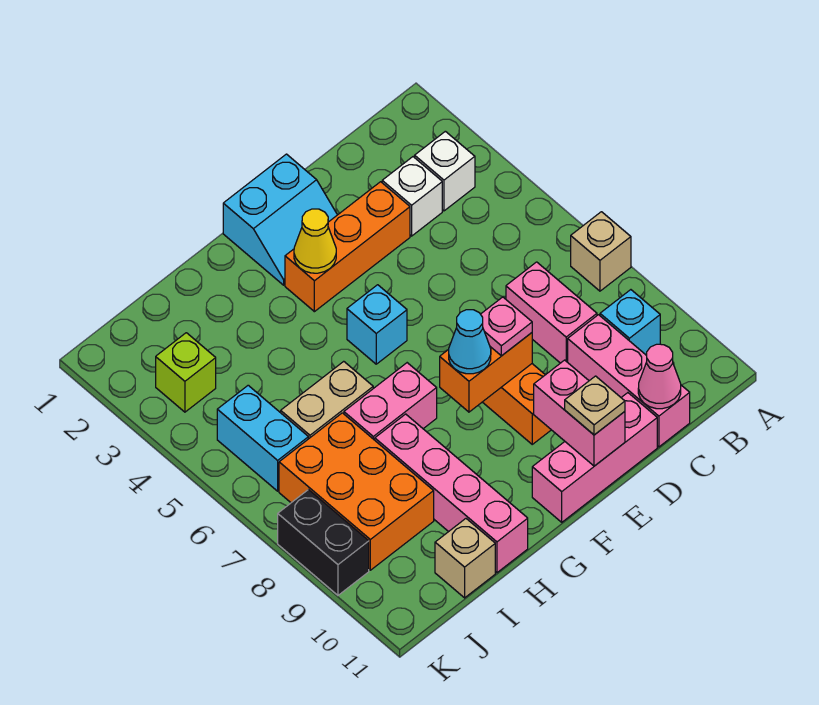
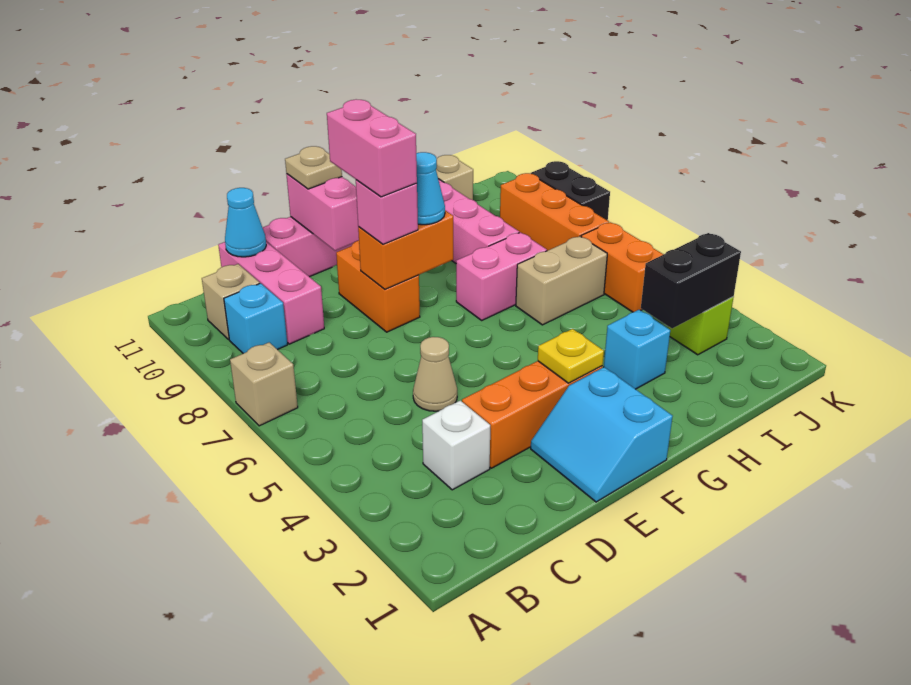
white brick B3 level 1 -> none
none -> tan brick B10 level 1
pink brick C7:C8 level 1 -> pink brick E8:E9 level 4
pink cone C11 level 2 -> cyan cone C11 level 2
none -> tan cone D5 level 1
cyan slope E1:F2 level 1 top 1 -> cyan slope E1:F2 level 1 top F
pink plate E8 level 3 -> pink brick E8 level 3
yellow cone F3 level 2 -> yellow plate F3 level 2
cyan brick F5 level 1 -> cyan brick H3 level 1
none -> black brick I3:J3 level 2
orange brick I7:J9 level 1 -> orange brick J7:J9 level 1
cyan brick J5:J6 level 1 -> orange brick J5:J6 level 1

